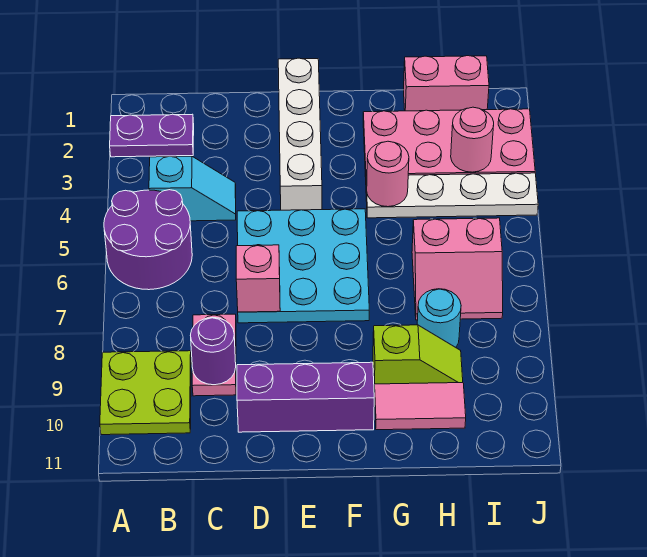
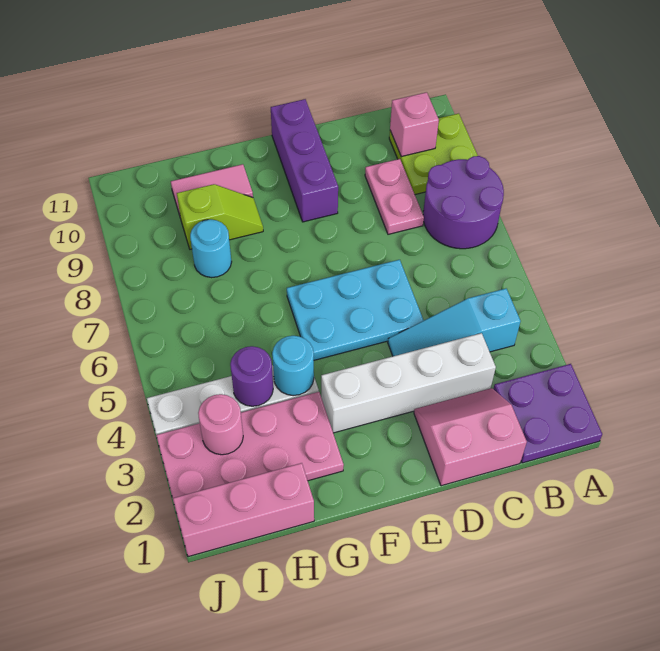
purple plate A2:B2 level 1 -> purple plate A1:B2 level 1
purple round brick A5:B6 level 1 -> purple round brick A7:B8 level 1
cyan slope B4:C4 level 1 top B -> cyan slope B4:D4 level 1 top B
purple round brick C9 level 2 -> purple round brick H4 level 2
cyan plate D5:F7 level 1 -> cyan plate D5:F6 level 1
pink brick D7 level 2 -> pink brick B10 level 2
purple brick D10:F10 level 1 -> purple brick E9:E11 level 1
white brick E1:E4 level 1 -> white brick C3:F3 level 1
pink round brick G4 level 2 -> cyan round brick G4 level 2
lime slope G9:H9 level 1 top G -> lime slope G9:H9 level 1 top H
pink brick H1:I1 level 1 -> pink brick H1:J1 level 1
pink slope H6:I7 level 1 top 6 -> pink slope C1:D2 level 1 top 1

